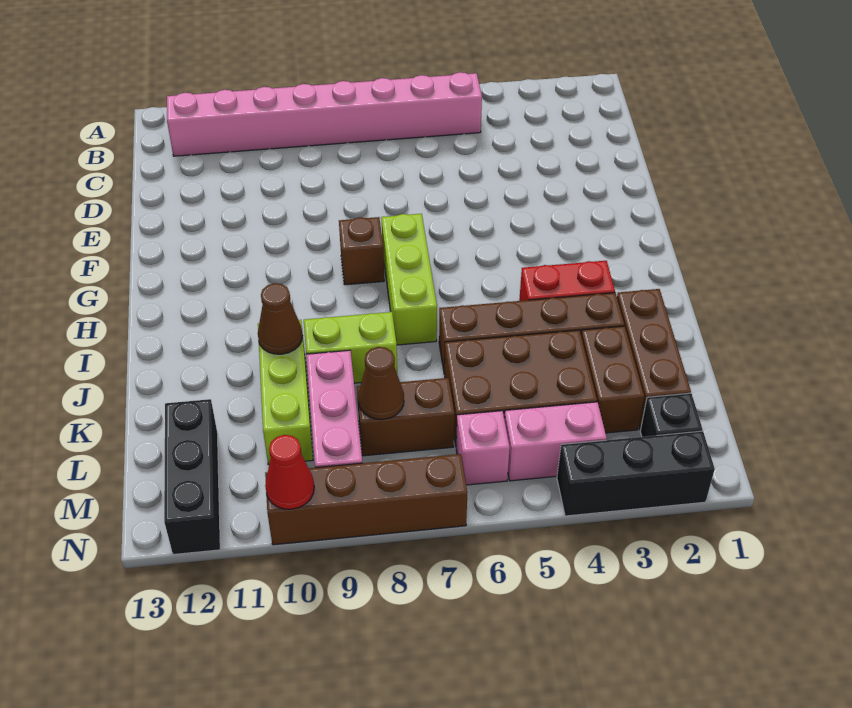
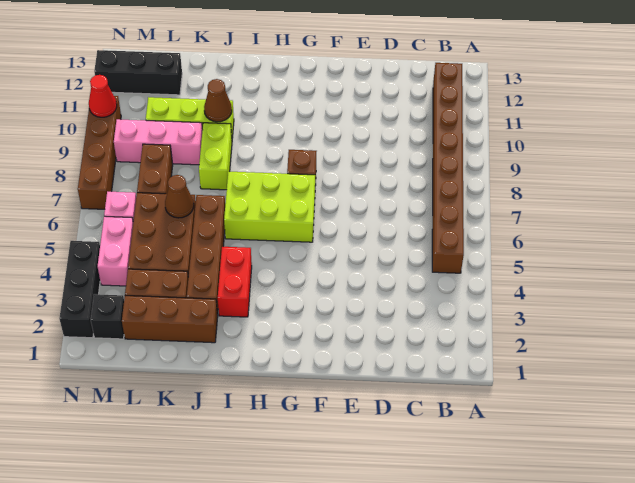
pink brick B5:B12 level 1 -> brown brick B5:B12 level 1
lime brick G7:I7 level 1 -> lime brick G6:I7 level 1
brown cone L8 level 2 -> brown cone K6 level 2

